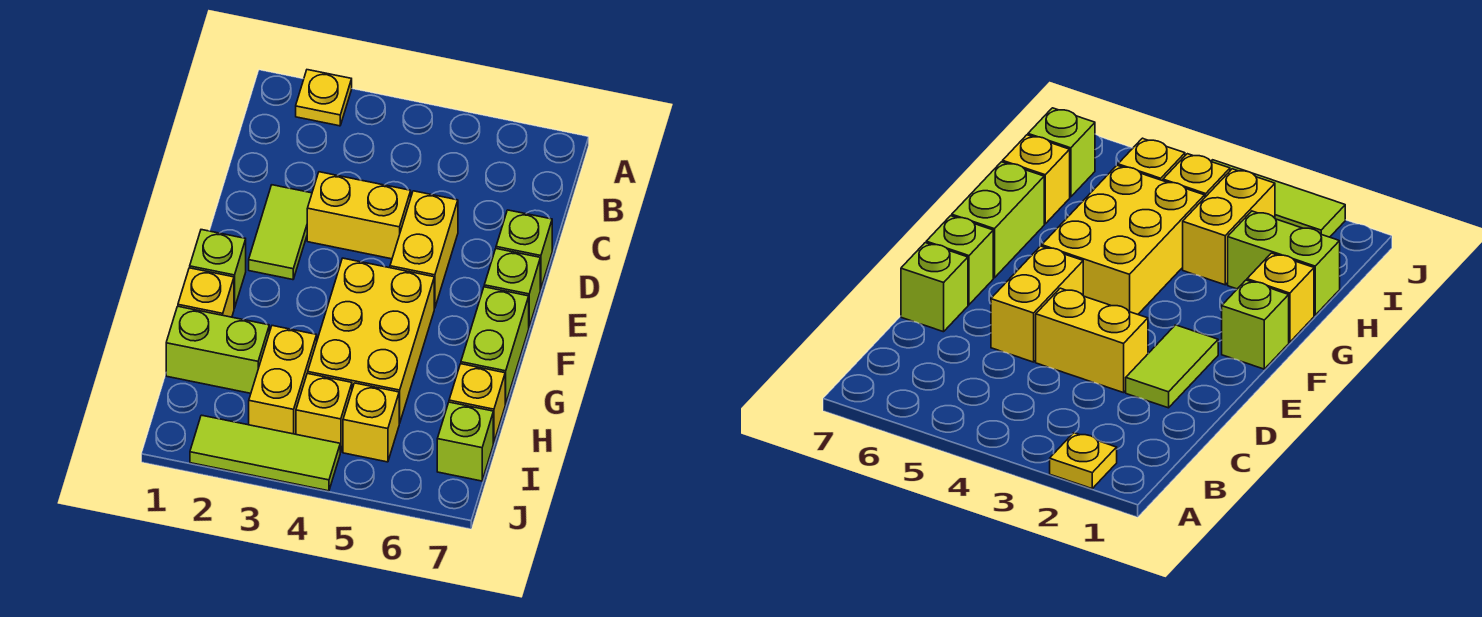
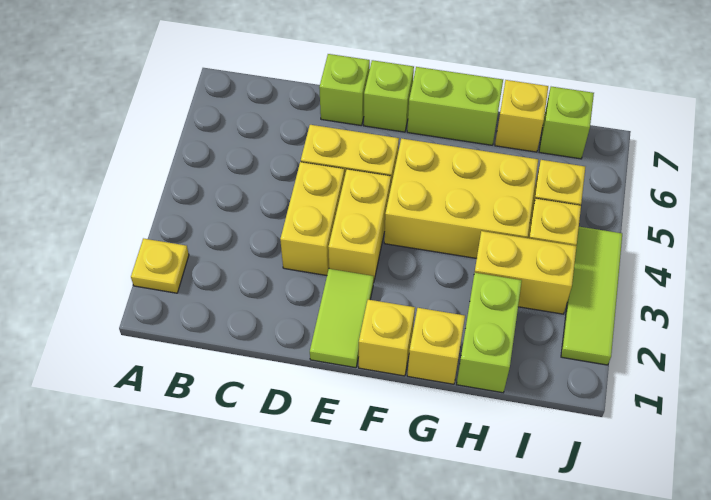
lime tile D2:E2 level 1 -> lime tile E1:E2 level 1
none -> yellow brick E3:E4 level 1
lime brick F1 level 1 -> yellow brick F1 level 1

